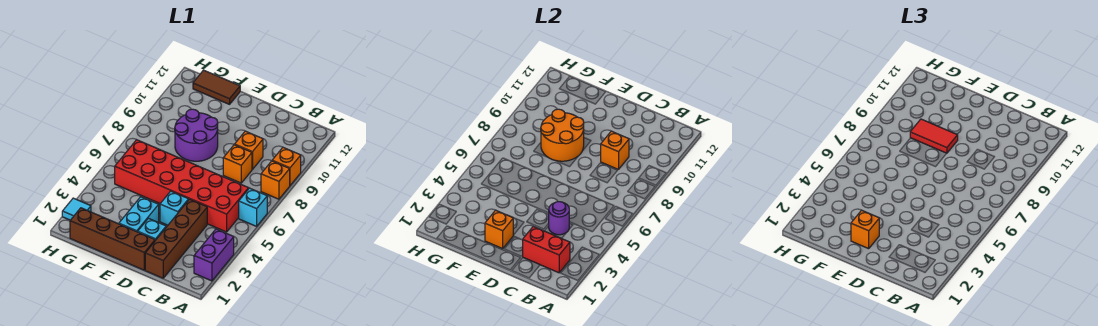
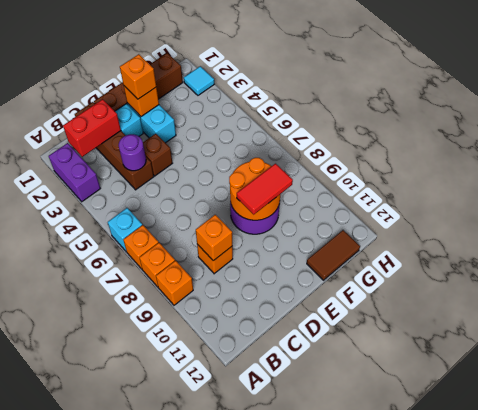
red brick B5:G6 level 1 -> none
orange brick C8 level 1 -> orange brick A7 level 1
cyan brick D4 level 1 -> brown brick D4 level 1

